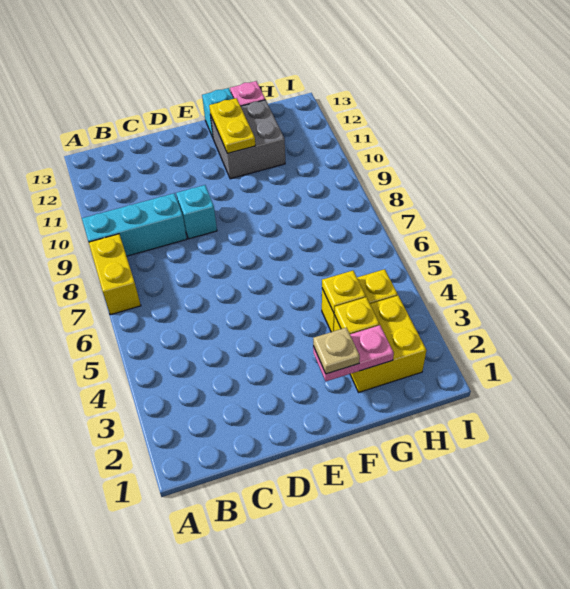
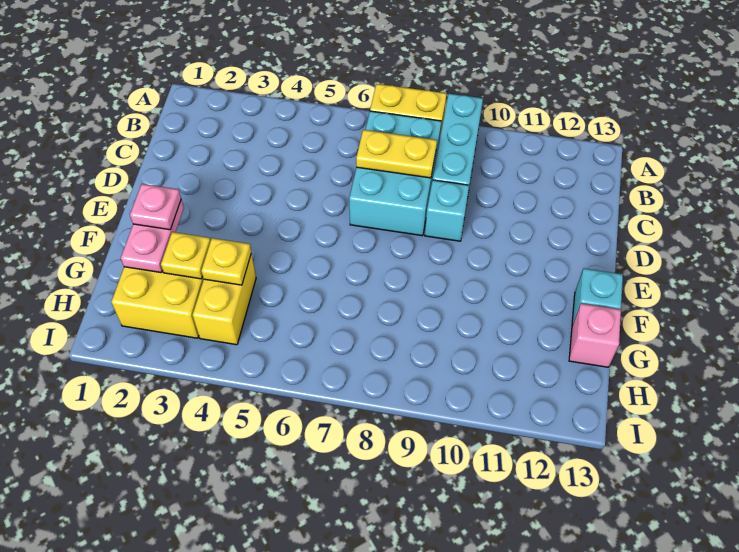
none -> cyan brick B7:D8 level 1
tan plate F2 level 3 -> pink plate F2 level 3
grey brick F11:G12 level 1 -> none
yellow plate F11:F12 level 2 -> yellow plate C7:C8 level 2

